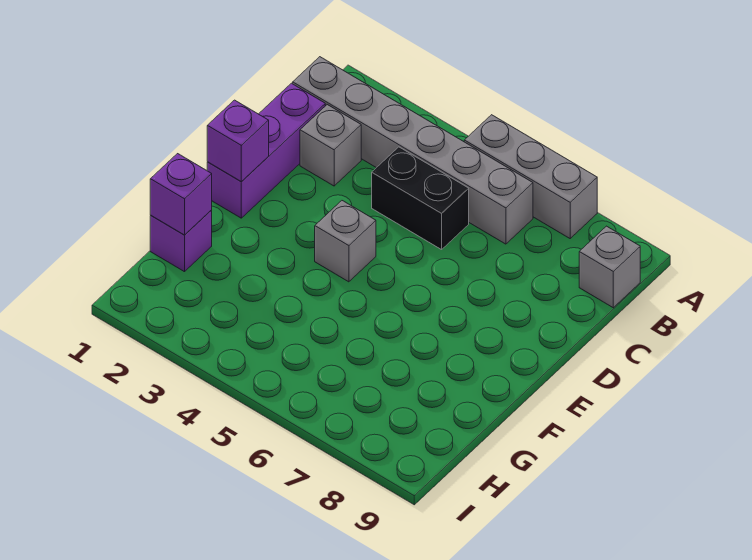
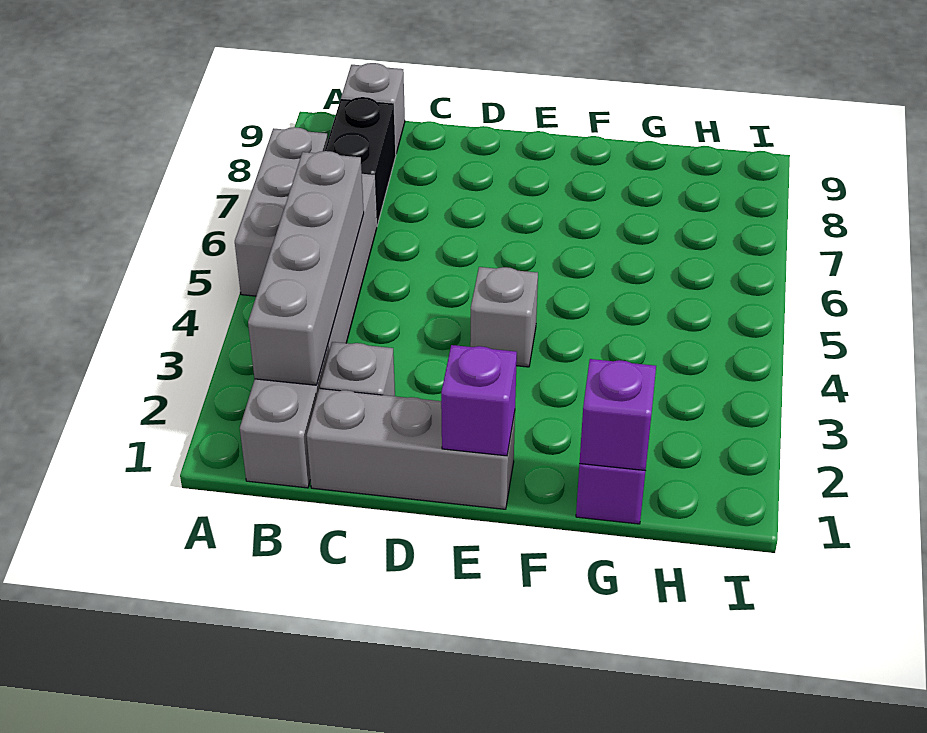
none -> grey brick B2:B5 level 2
purple brick C1:E1 level 1 -> grey brick C1:E1 level 1
black brick C4:C5 level 1 -> black brick B7:B8 level 1

